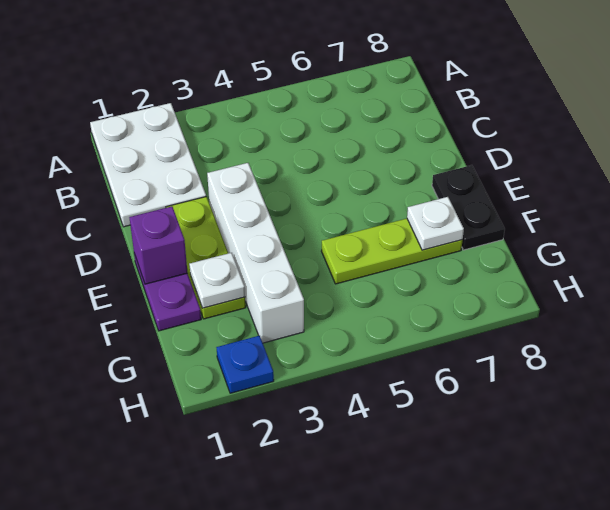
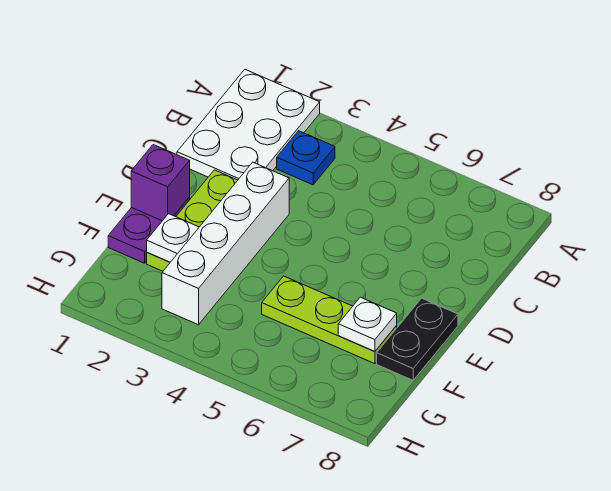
blue plate H2 level 1 -> blue plate B3 level 1

